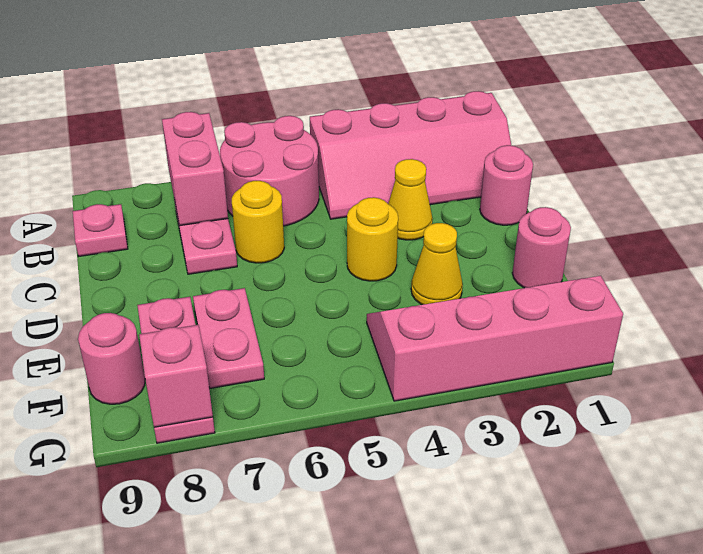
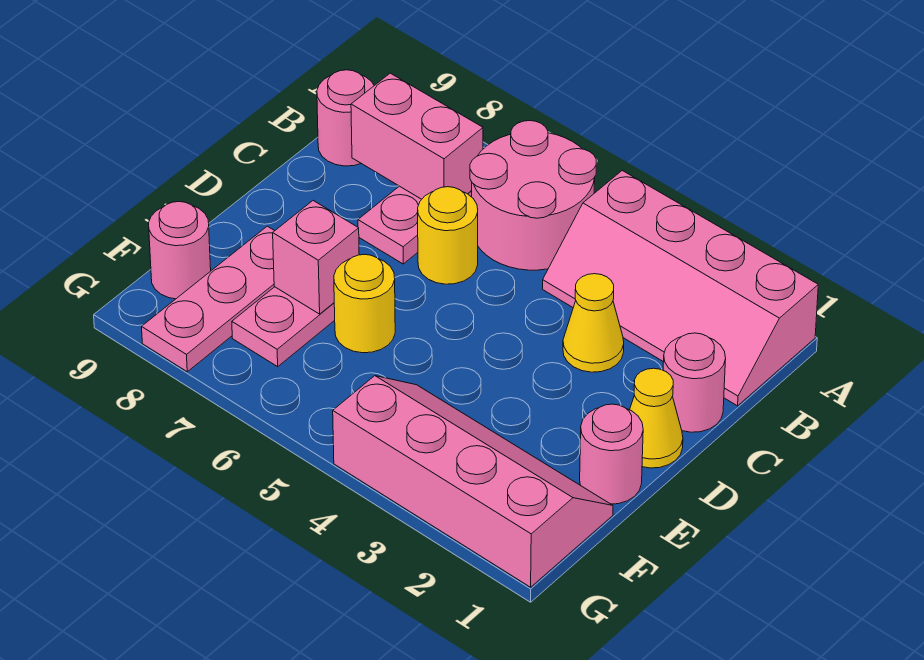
pink brick A7:B7 level 2 -> pink brick B7:B8 level 2
pink plate B9 level 1 -> pink round brick B9 level 1
yellow round brick D4 level 1 -> yellow round brick E6 level 1
yellow cone E3 level 1 -> yellow cone D1 level 1
pink brick G8 level 2 -> pink brick E7 level 2

